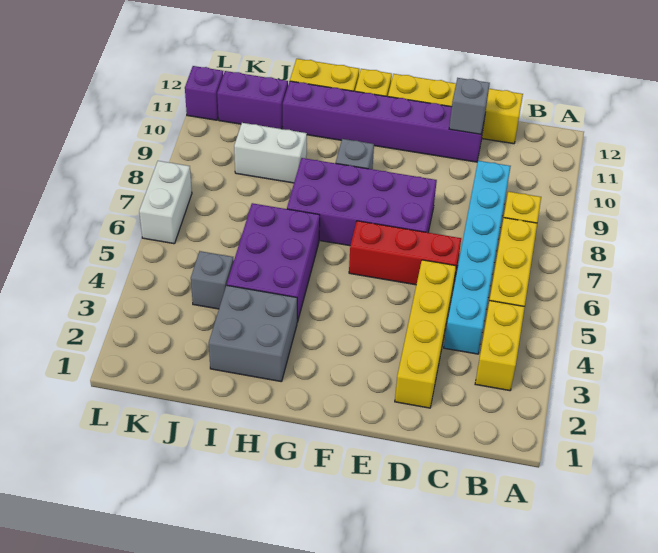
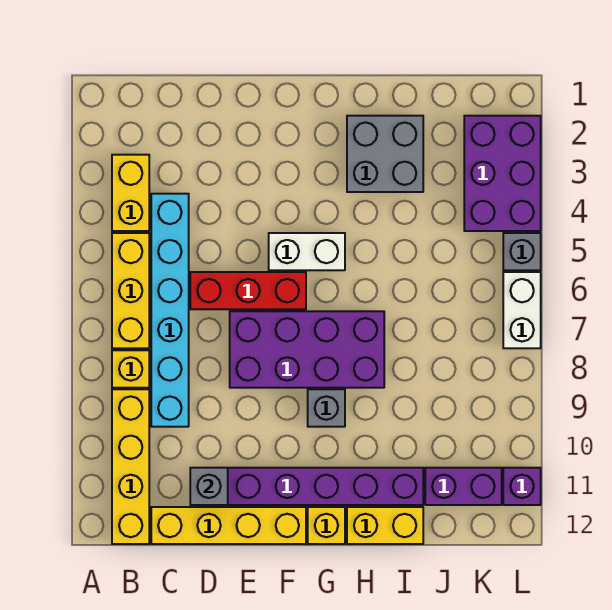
yellow brick D2:D5 level 1 -> yellow brick B9:B12 level 1
purple brick H4:I6 level 1 -> purple brick K2:L4 level 1
white brick I9:J9 level 1 -> white brick F5:G5 level 1
grey brick J4 level 1 -> grey brick L5 level 1

